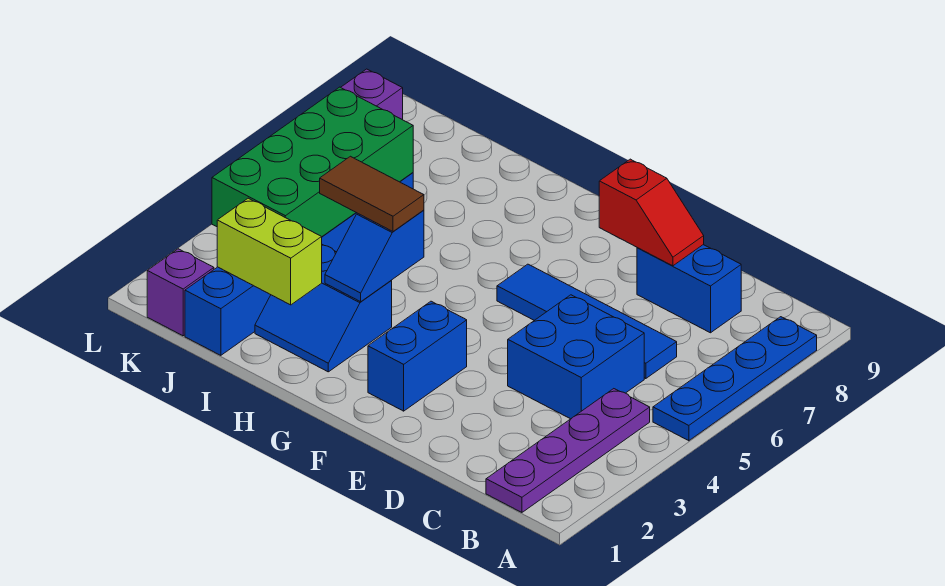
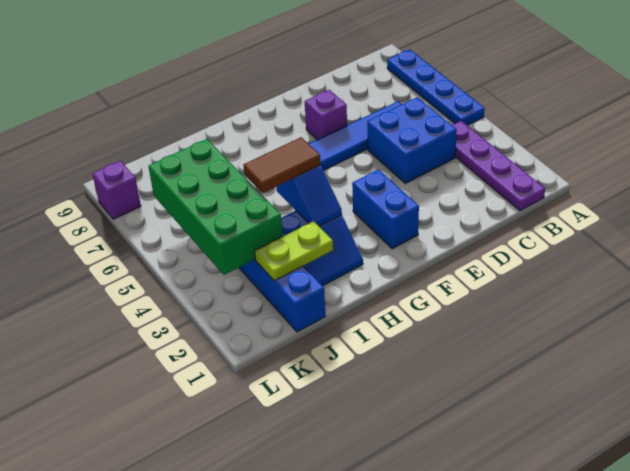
blue brick C8:D8 level 1 -> none
red slope D8:E8 level 2 top E -> none
lime brick I2:J2 level 2 -> lime plate I2:J2 level 2
purple brick K1 level 1 -> purple brick E7 level 1

